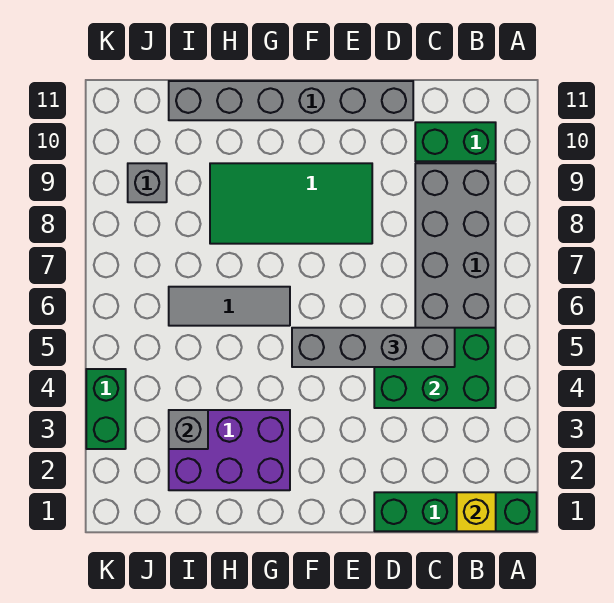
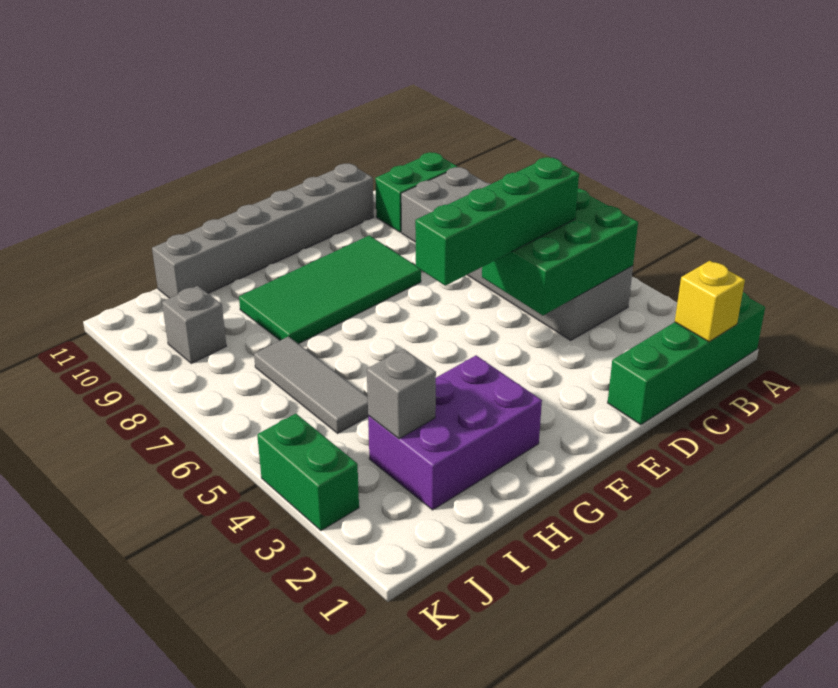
grey brick C5:F5 level 3 -> green brick C5:F5 level 3
grey tile G6:I6 level 1 -> grey tile I5:I7 level 1

